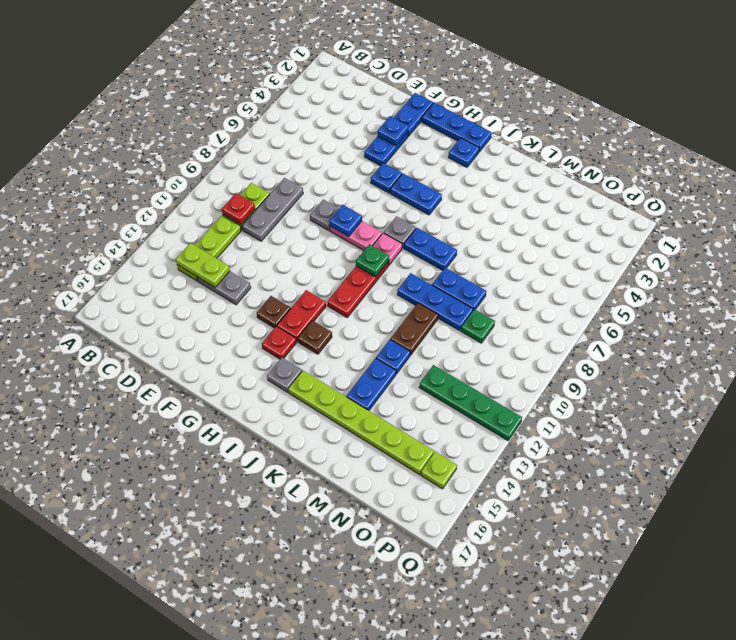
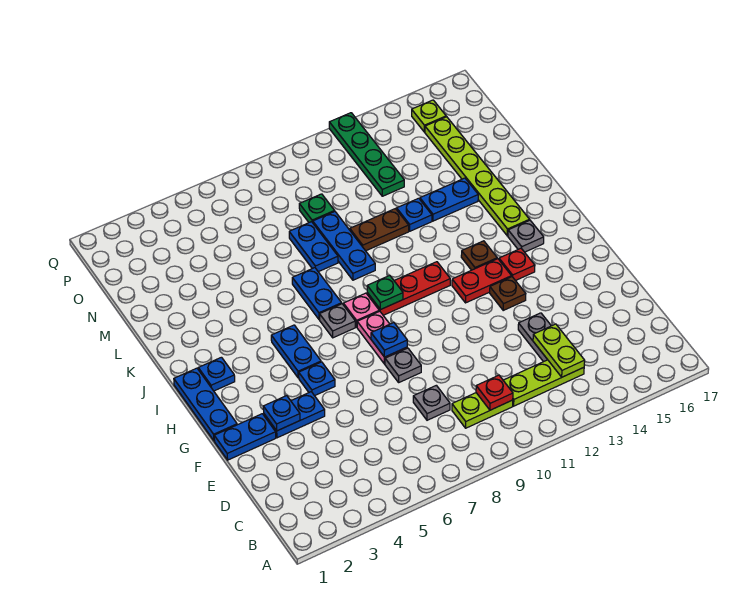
grey plate D8:D10 level 1 -> grey plate D8 level 1

